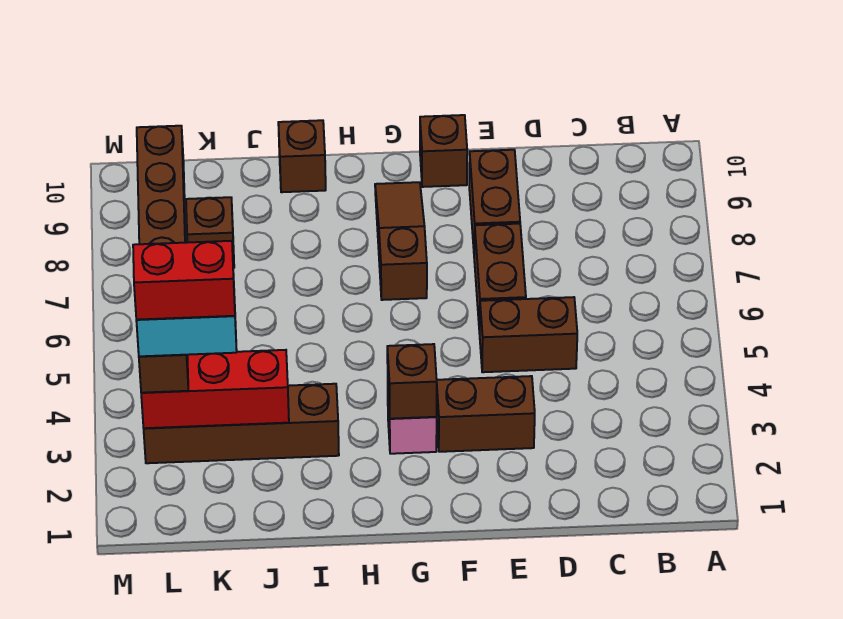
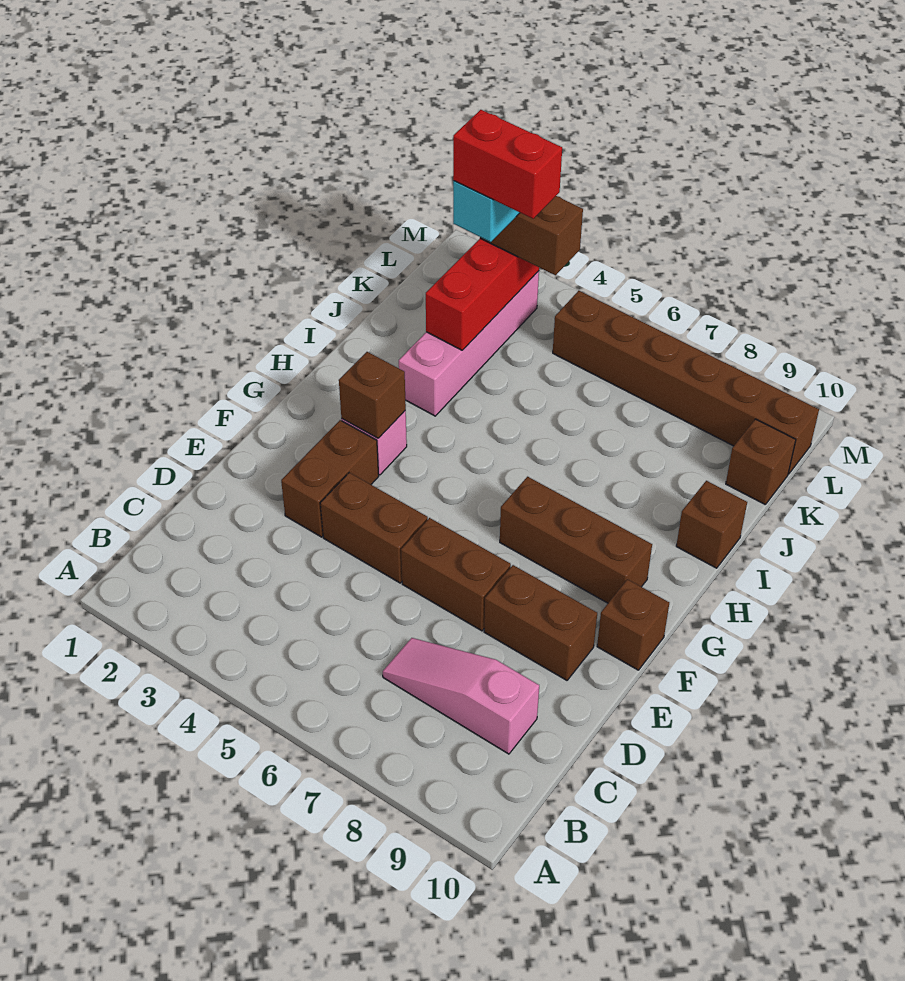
none -> pink slope C7:C9 level 1 top 9
brown brick D5:E5 level 1 -> brown brick E4:E5 level 1
brown slope G7:G9 level 1 top 7 -> brown brick G7:G9 level 1
brown brick I3:L3 level 1 -> pink brick I3:L3 level 1
red brick K3:L3 level 5 -> red brick K3:K4 level 5
brown brick K8 level 1 -> brown brick K10 level 1

